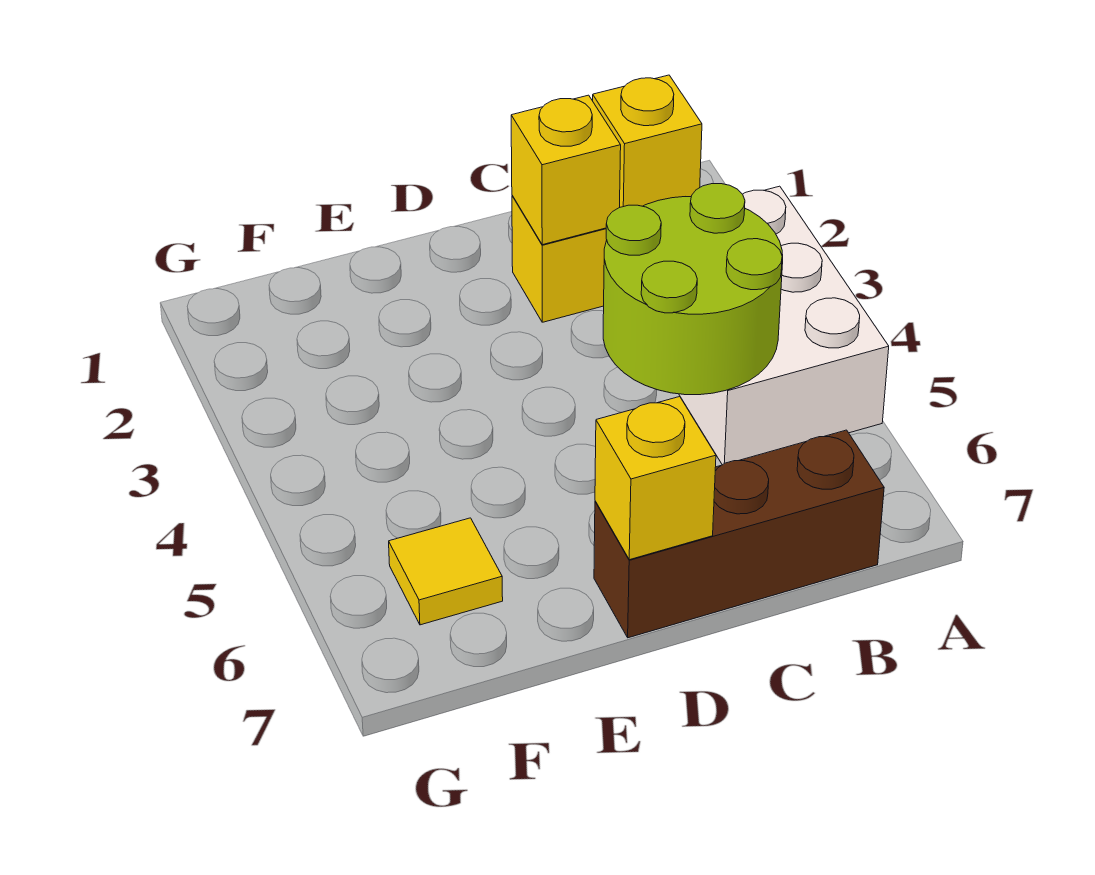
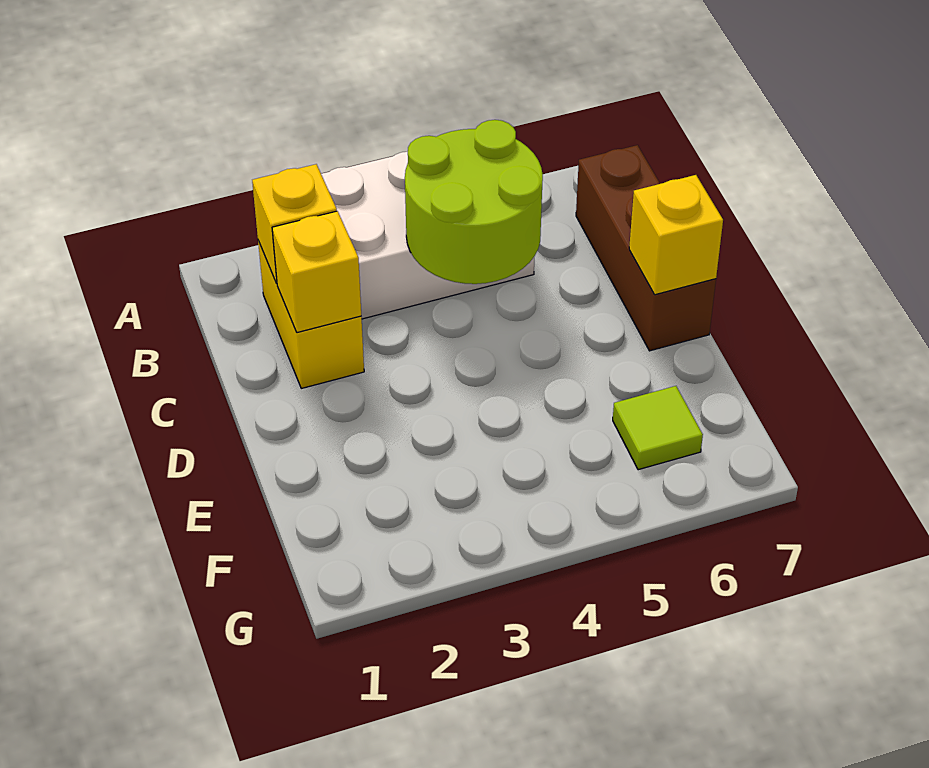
yellow tile F6 level 1 -> lime tile F6 level 1

